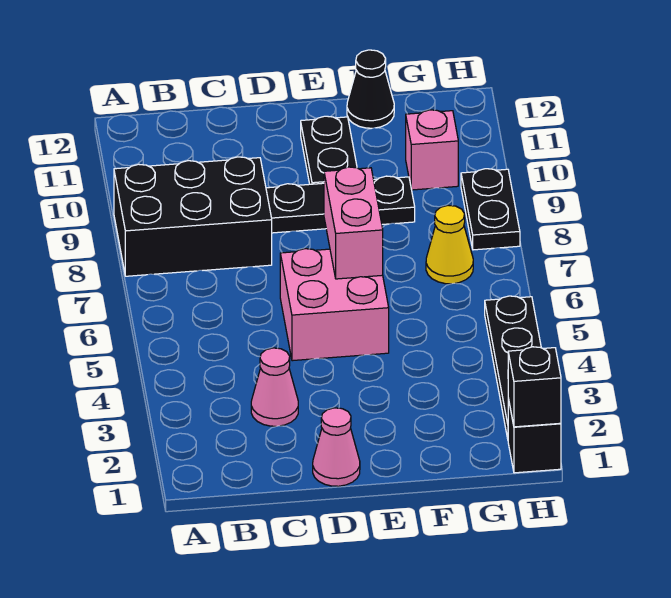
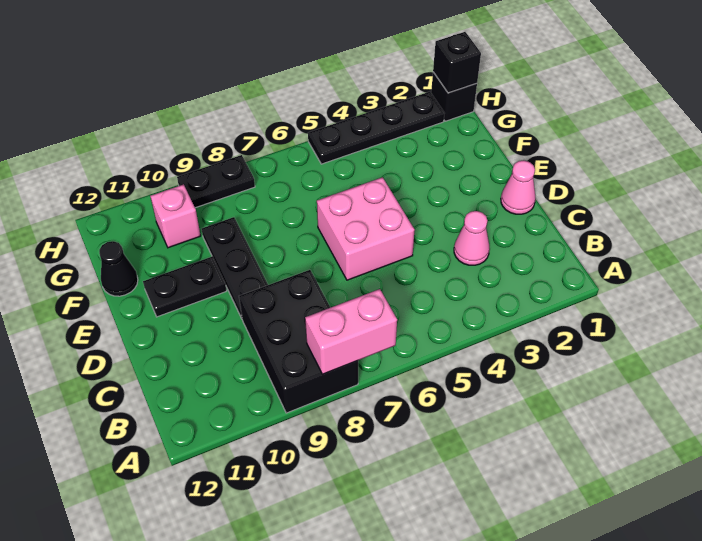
pink brick E6:E7 level 2 -> pink brick A7:A8 level 2
yellow cone G7 level 1 -> none

